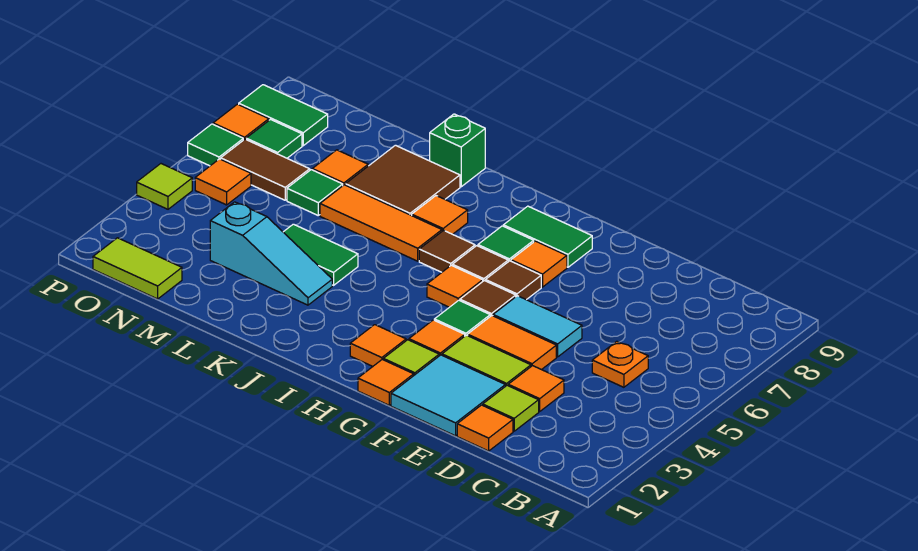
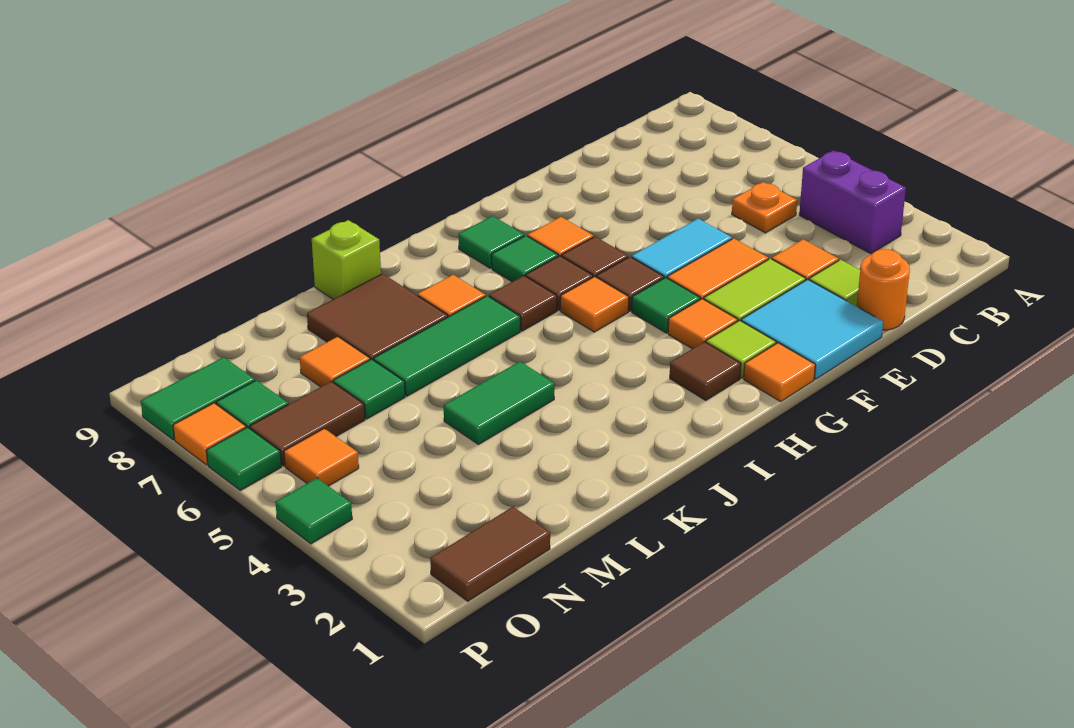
none -> purple brick B3:B4 level 1
orange tile D1 level 1 -> orange round brick D1 level 1
green tile G8:H8 level 1 -> green tile H8 level 1
orange tile H2 level 1 -> brown tile H2 level 1
orange tile J6:L6 level 1 -> green tile J6:L6 level 1
cyan slope K3:M3 level 1 top M -> none
green brick K9 level 1 -> lime brick K9 level 1
lime tile N1:O1 level 1 -> brown tile N1:O1 level 1
lime tile P4 level 1 -> green tile P4 level 1

